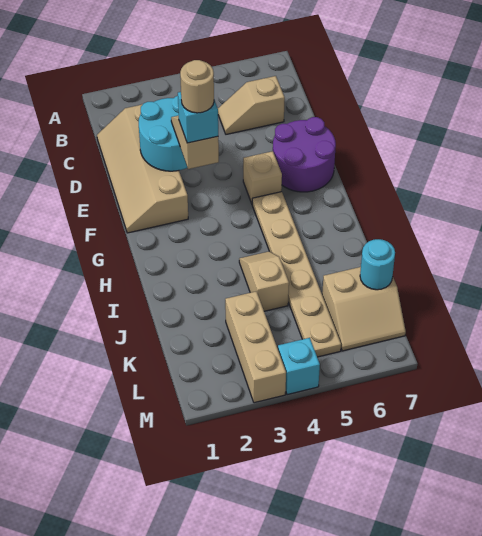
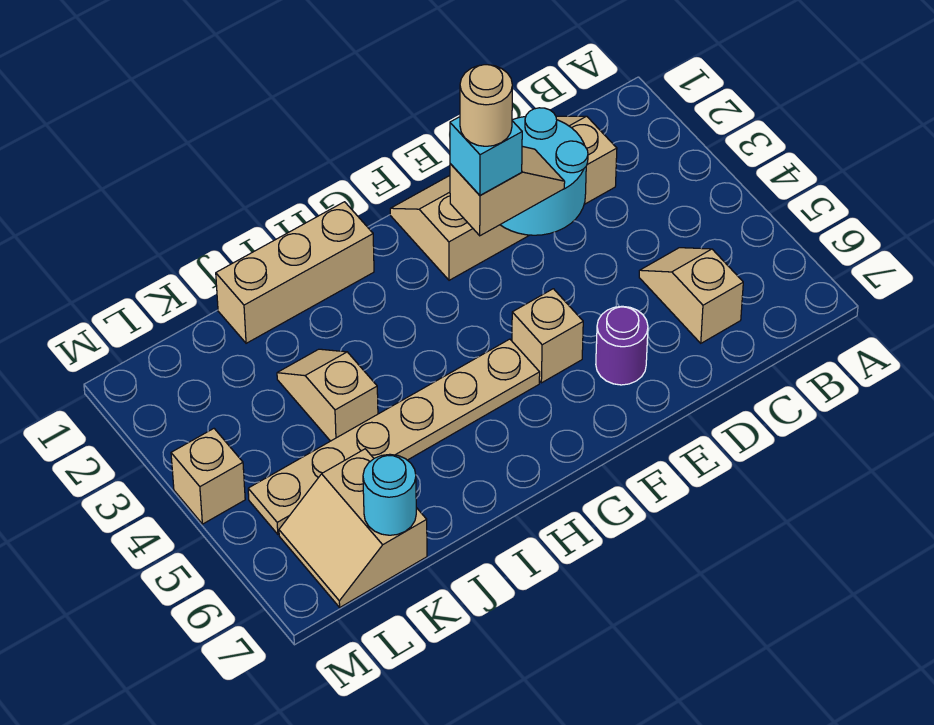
purple round brick E6:F7 level 1 -> purple round brick E6 level 1
tan slope I4:J4 level 1 top J -> tan slope J3:J4 level 1 top 4
tan brick K3:M3 level 1 -> tan brick H1:J1 level 1
cyan brick M4 level 1 -> tan brick M4 level 1

